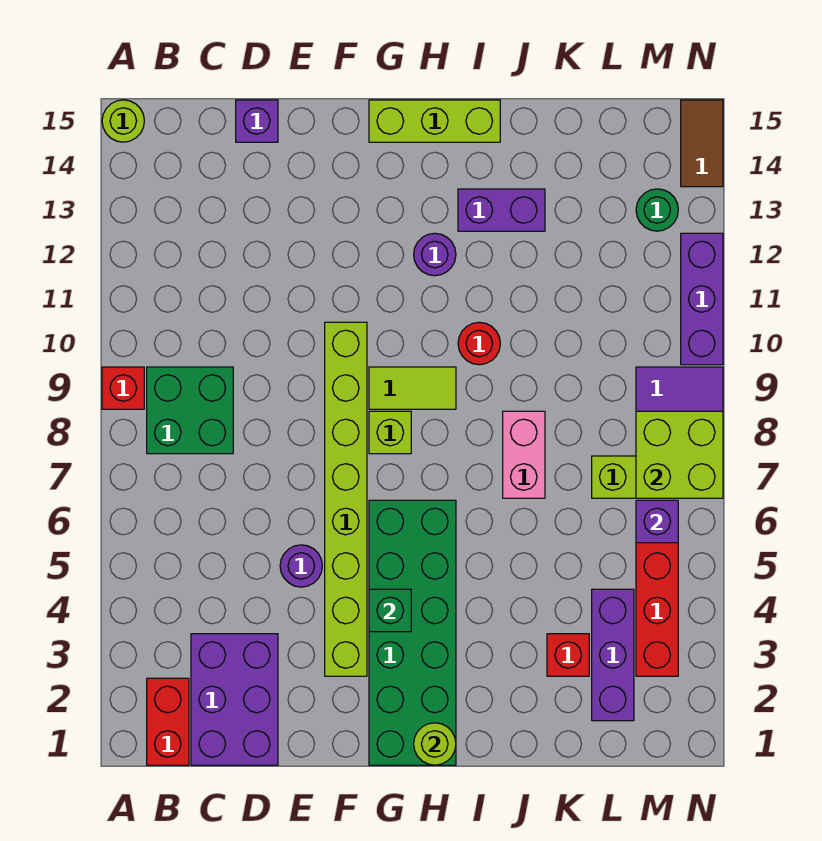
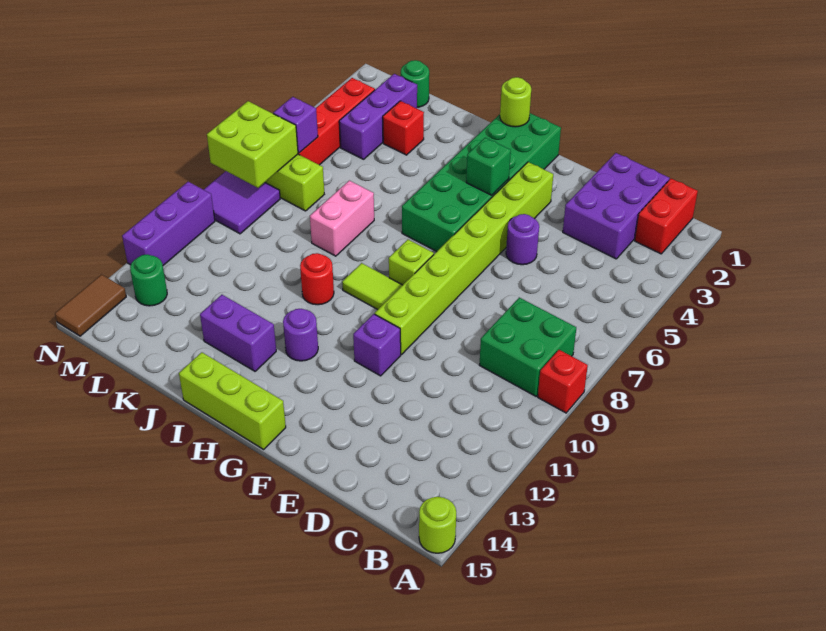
purple brick D15 level 1 -> purple brick F11 level 1
none -> green round brick L1 level 1

